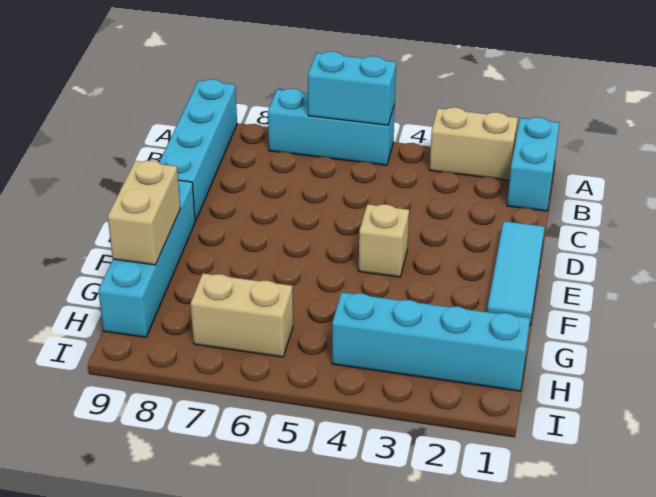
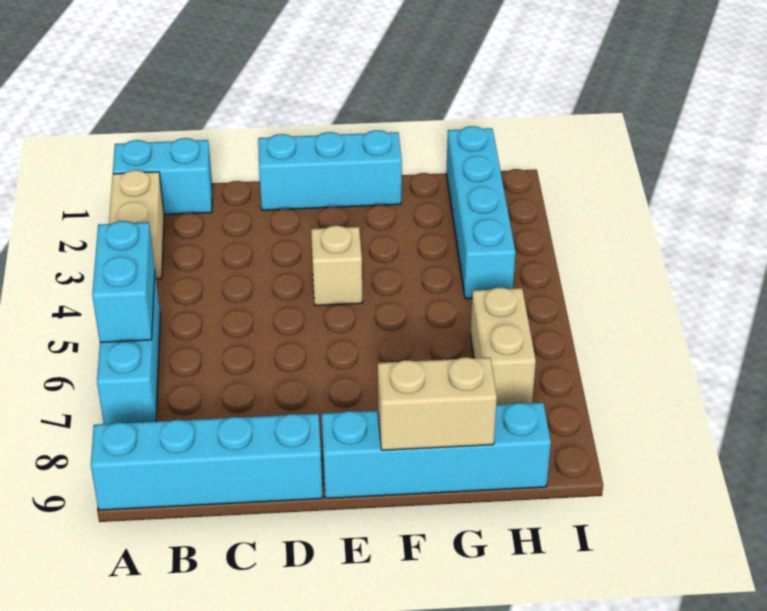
cyan tile D1:F1 level 1 -> cyan brick D1:F1 level 1

